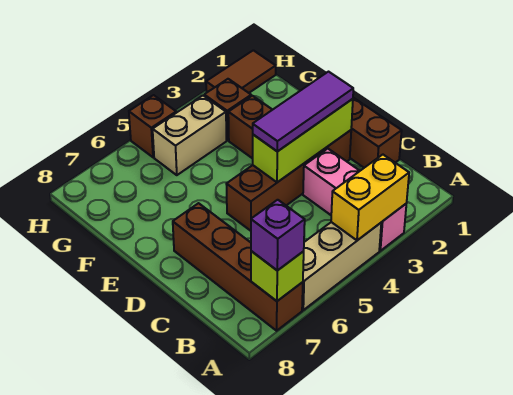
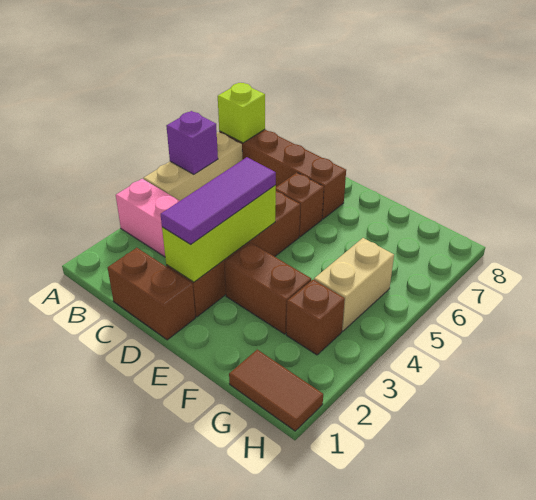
yellow brick A3:A4 level 2 -> none
purple brick A7 level 3 -> purple brick A5 level 2
brown tile H1:H2 level 1 -> brown tile G1:H1 level 1
brown brick H5 level 1 -> brown brick D6 level 1

